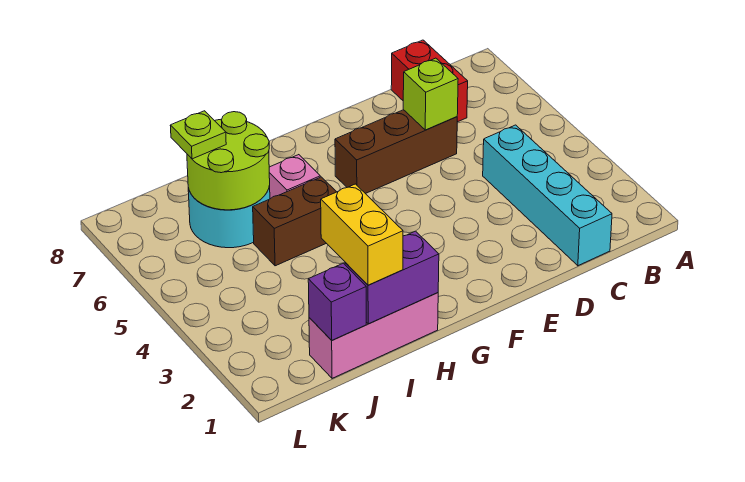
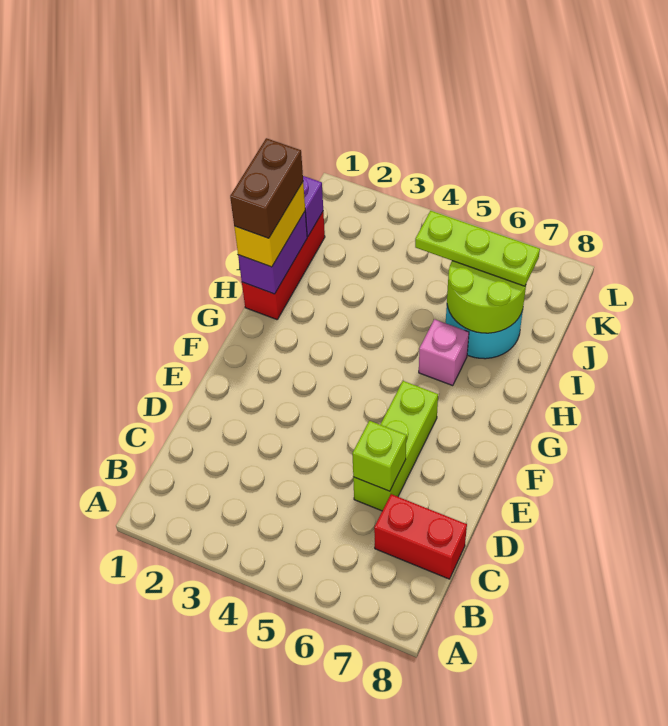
cyan brick C1:C4 level 1 -> none
brown brick D6:F6 level 1 -> lime brick D6:F6 level 1
pink brick H1:J1 level 1 -> red brick H1:J1 level 1
brown brick H5:I5 level 1 -> brown brick H1:I1 level 4
yellow brick I1:I2 level 3 -> yellow brick H1:I1 level 3
lime plate J7 level 3 -> lime plate J5:J7 level 3

